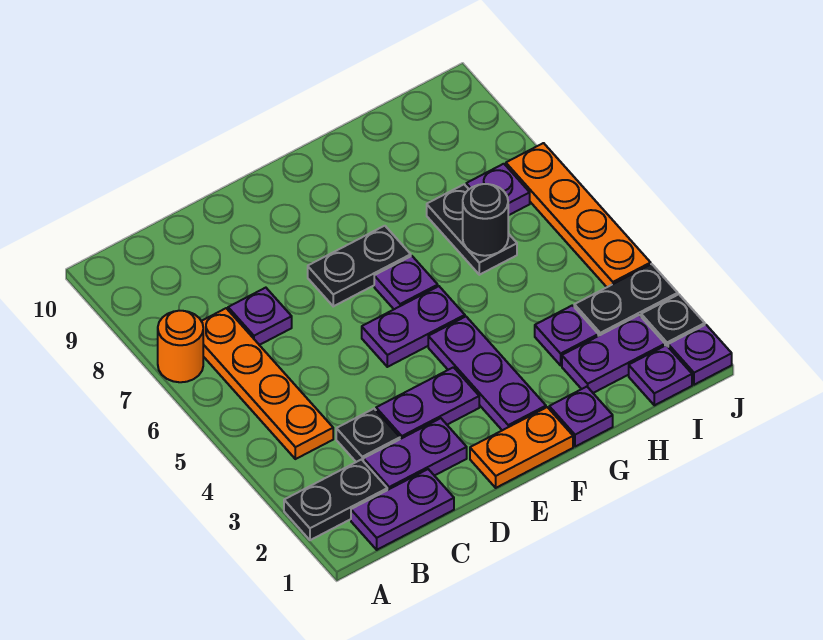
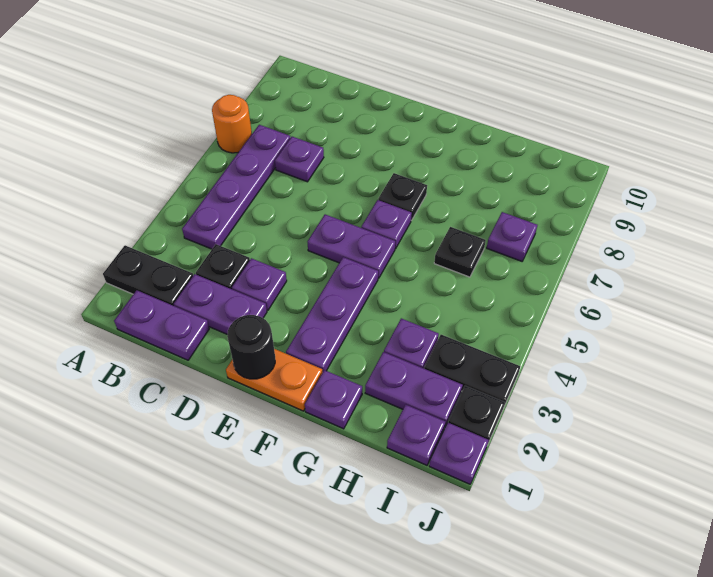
orange plate B4:B7 level 1 -> purple plate B4:B7 level 1
purple plate D3:E3 level 1 -> purple plate D3 level 1
black plate E7:F7 level 1 -> black plate F7 level 1
black plate H6:H7 level 1 -> black plate H6 level 1
black round brick H6 level 2 -> black round brick E1 level 2
orange plate J4:J7 level 1 -> none

